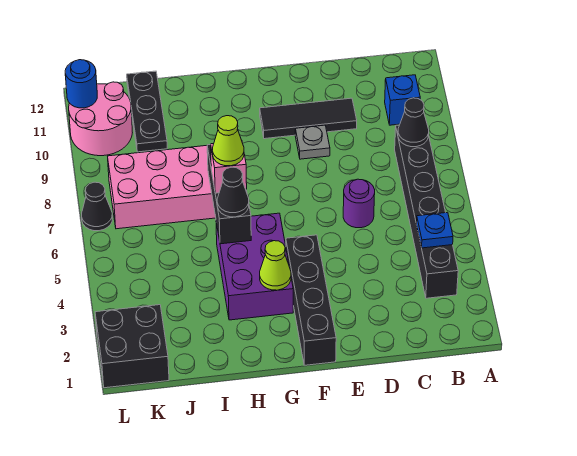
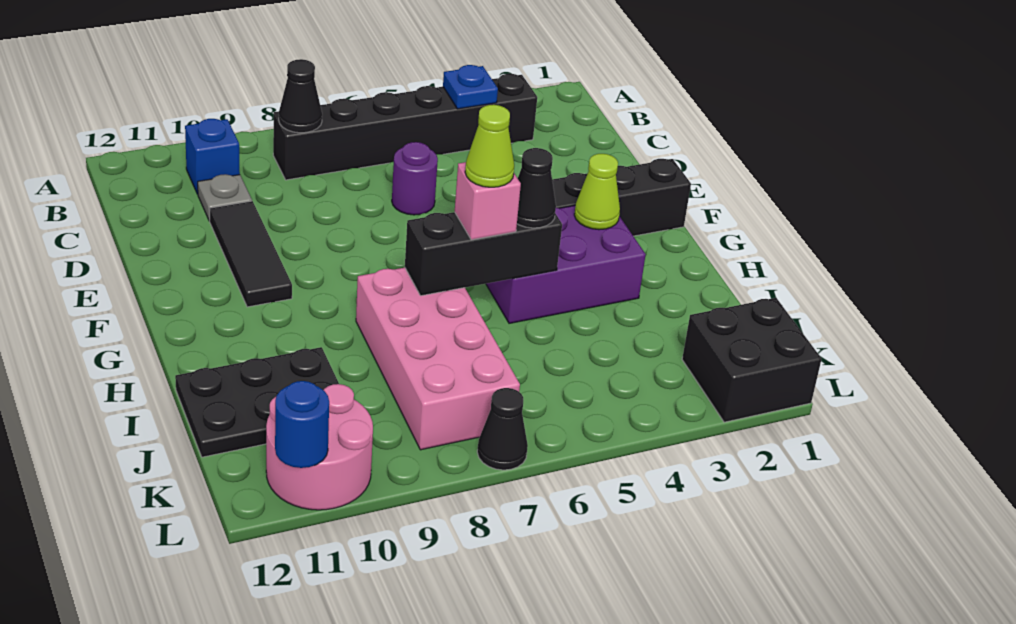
grey plate E9 level 1 -> grey plate C10 level 1
black plate J10:J12 level 1 -> black plate I10:J12 level 1

